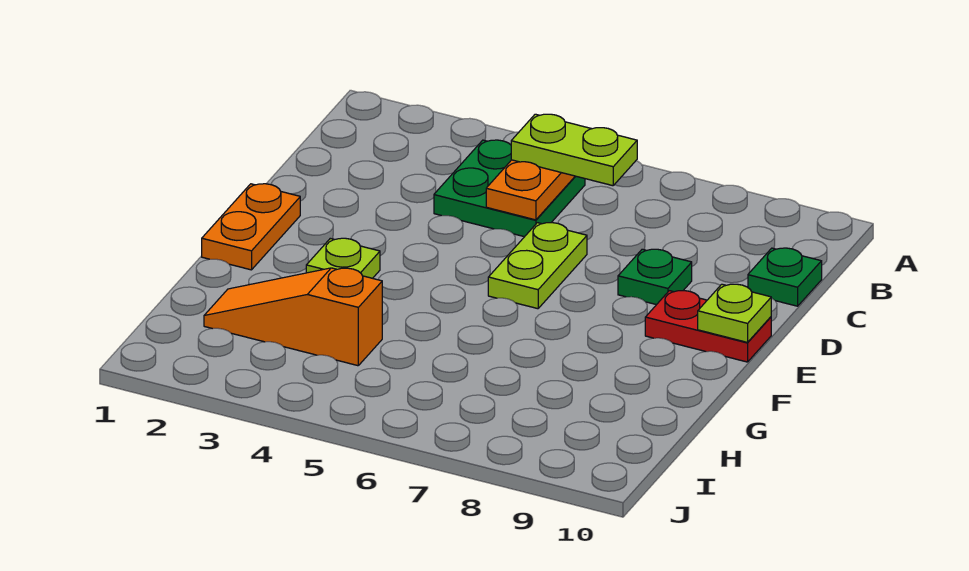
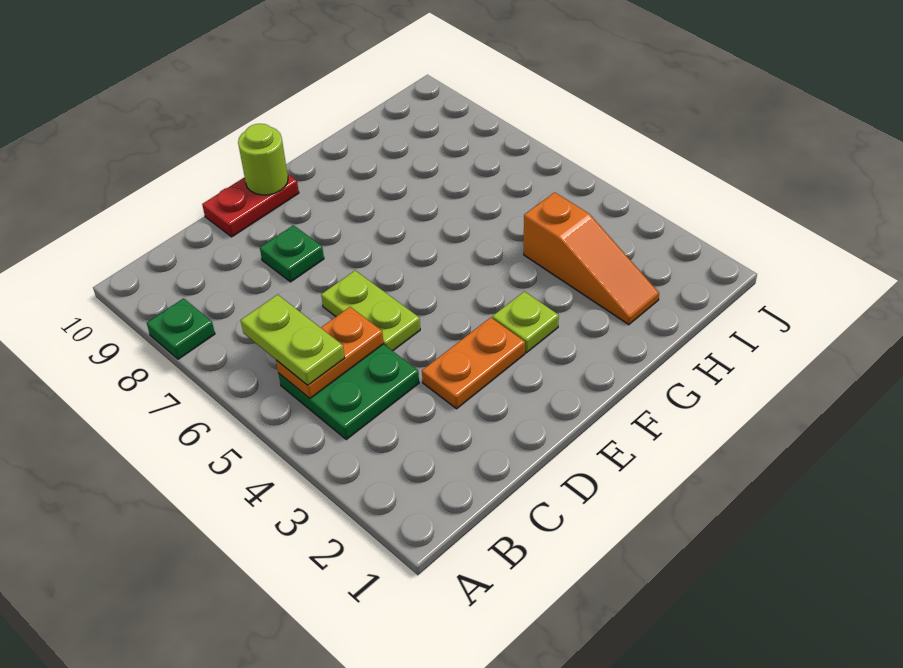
green plate C10 level 1 -> green plate A8 level 1
lime plate D6:E6 level 1 -> lime plate D5:D6 level 1
orange plate E1:F1 level 1 -> orange plate D3:E3 level 1
red plate E9:E10 level 1 -> red plate D10:E10 level 1
lime plate E10 level 2 -> lime round brick E10 level 2

